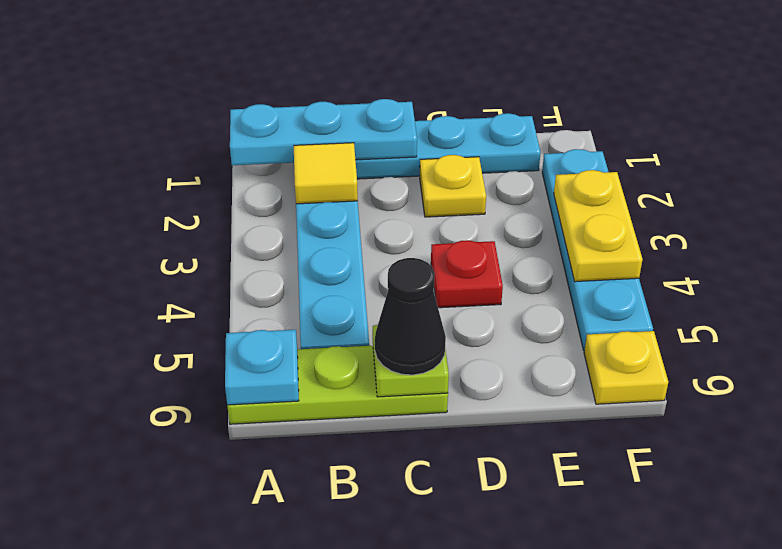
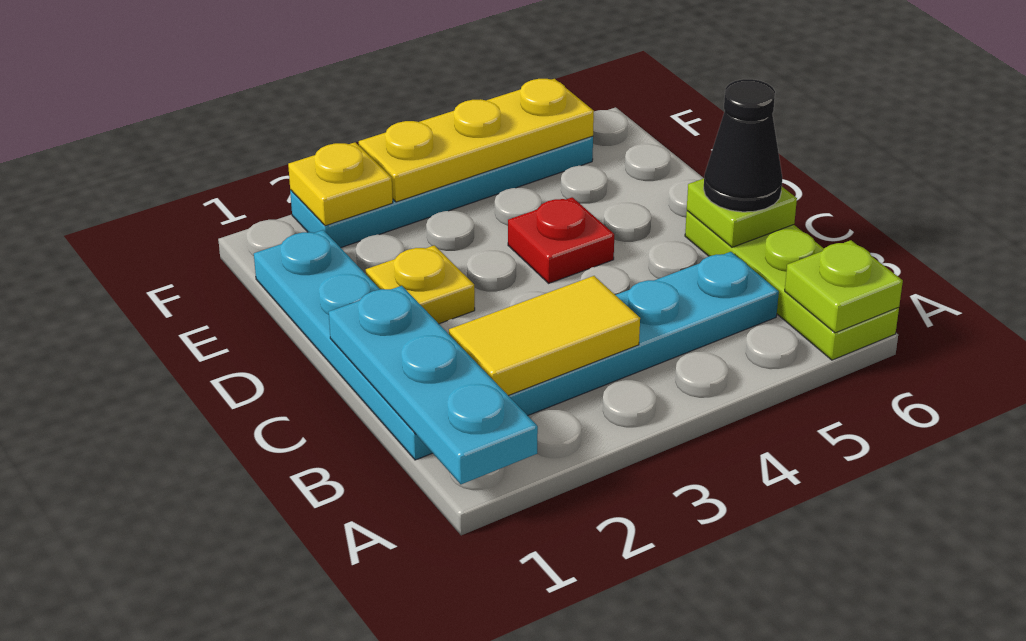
cyan plate A6 level 2 -> lime plate A6 level 2
yellow tile B2 level 2 -> yellow tile B2:B3 level 2
yellow plate F3:F4 level 2 -> yellow plate F3:F5 level 2
yellow plate F6 level 1 -> yellow plate F2 level 2

